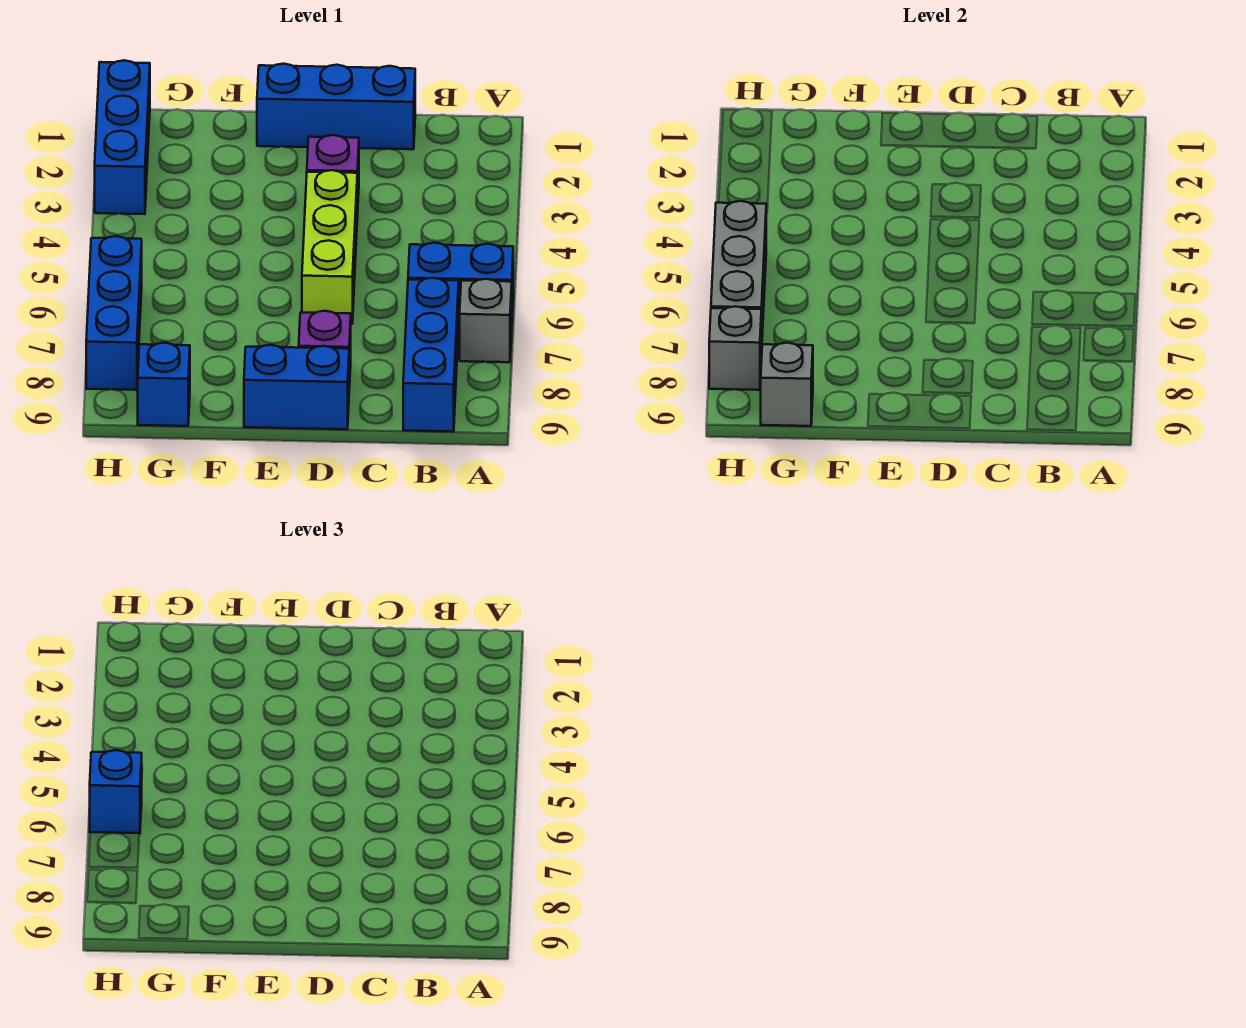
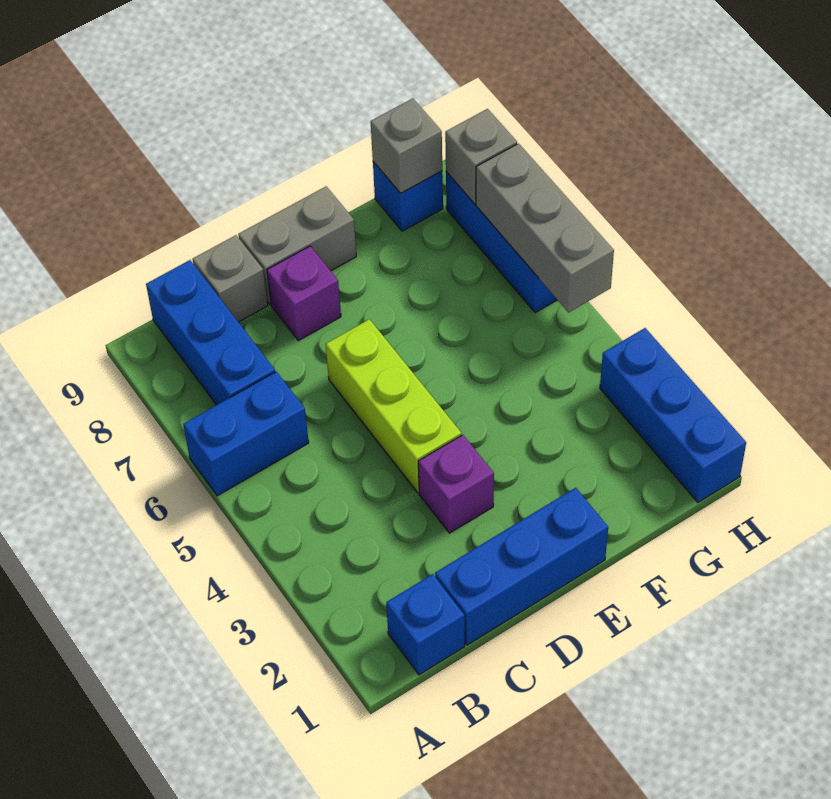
grey brick A7 level 1 -> grey brick C9 level 1
blue brick D9:E9 level 1 -> grey brick D9:E9 level 1
blue brick H6 level 3 -> blue brick B1 level 1

